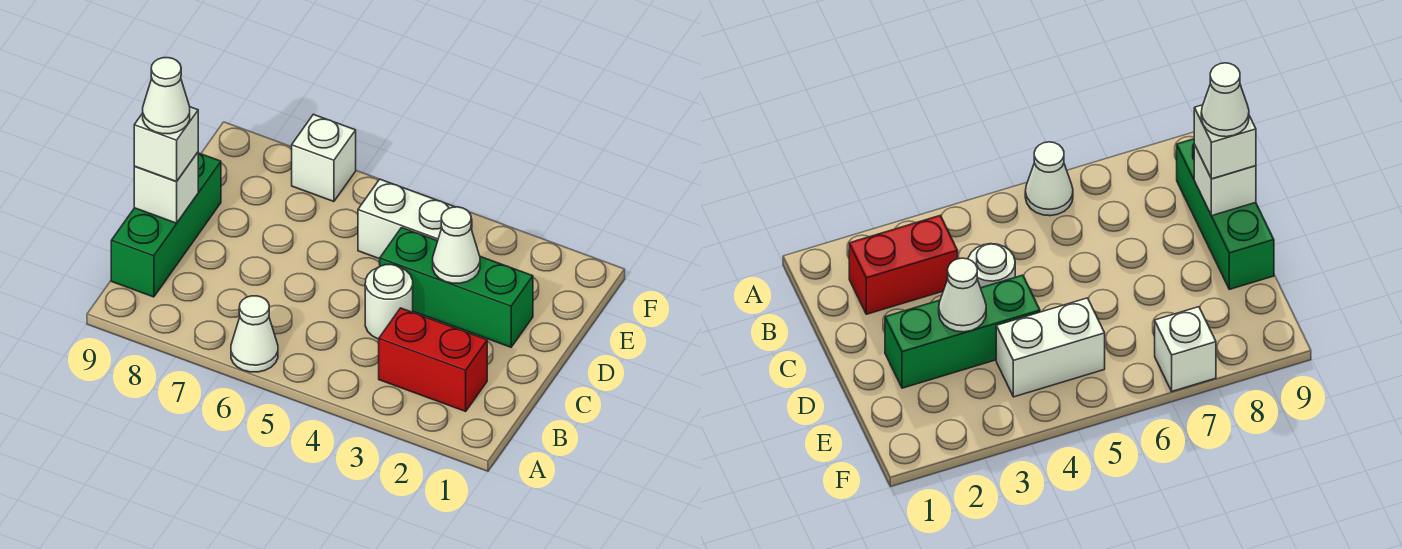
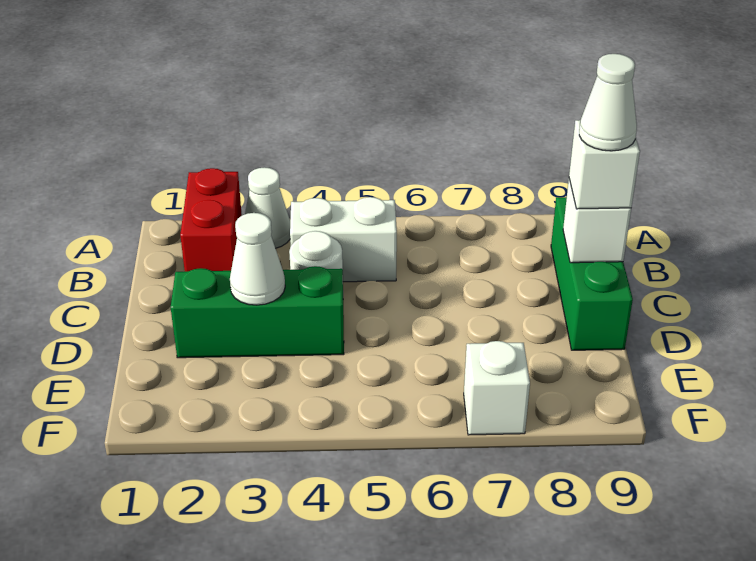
white cone A6 level 1 -> white cone A3 level 1
red brick B2:B3 level 1 -> red brick A2:B2 level 1
white brick E4:E5 level 1 -> white brick B4:B5 level 1

